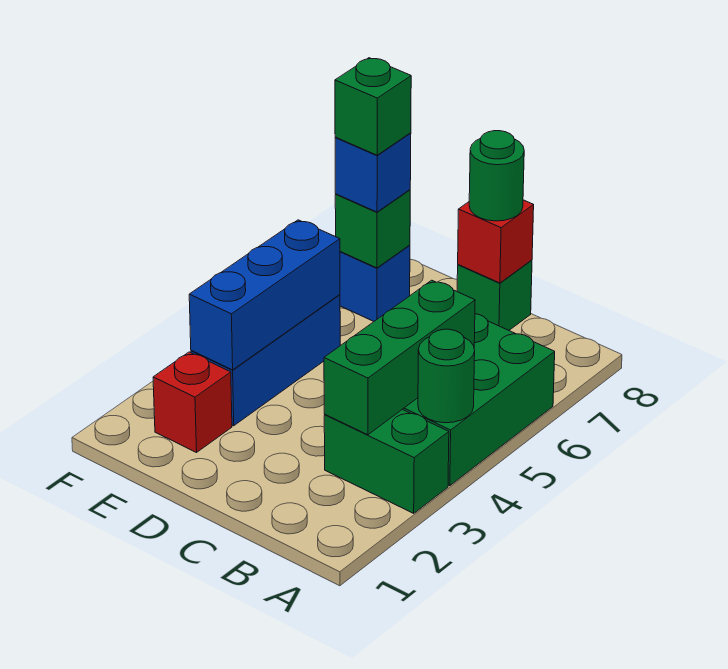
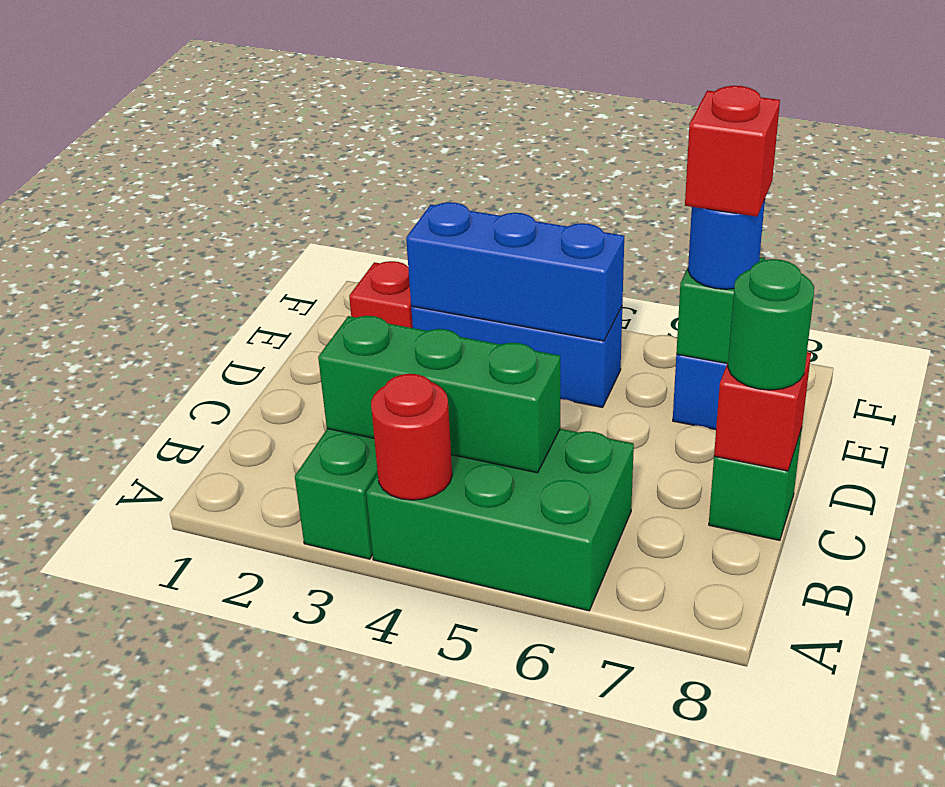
green round brick A4 level 2 -> red round brick A4 level 2
blue brick E7 level 3 -> blue round brick E7 level 3
green brick E7 level 4 -> red brick E7 level 4

